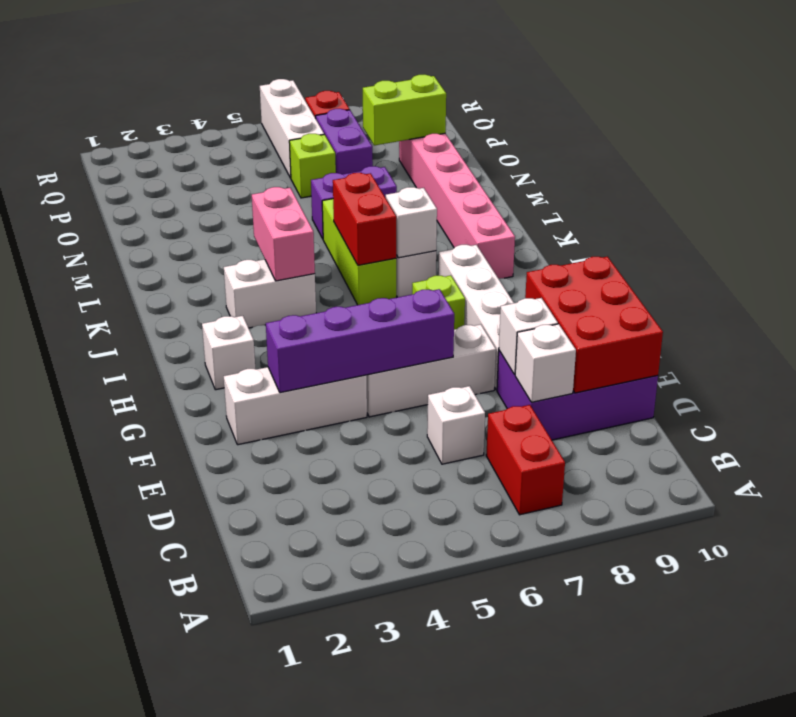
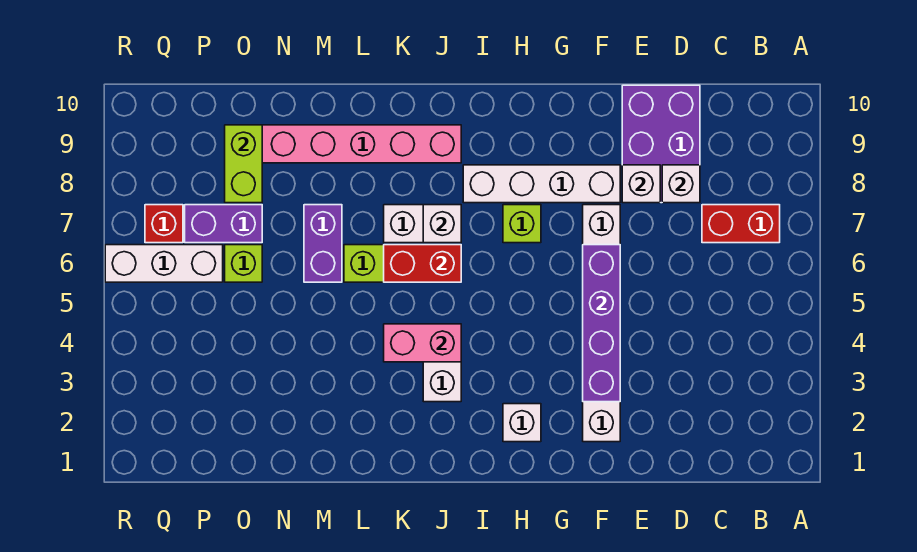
white brick D6 level 1 -> none
red brick D9:F10 level 2 -> none

